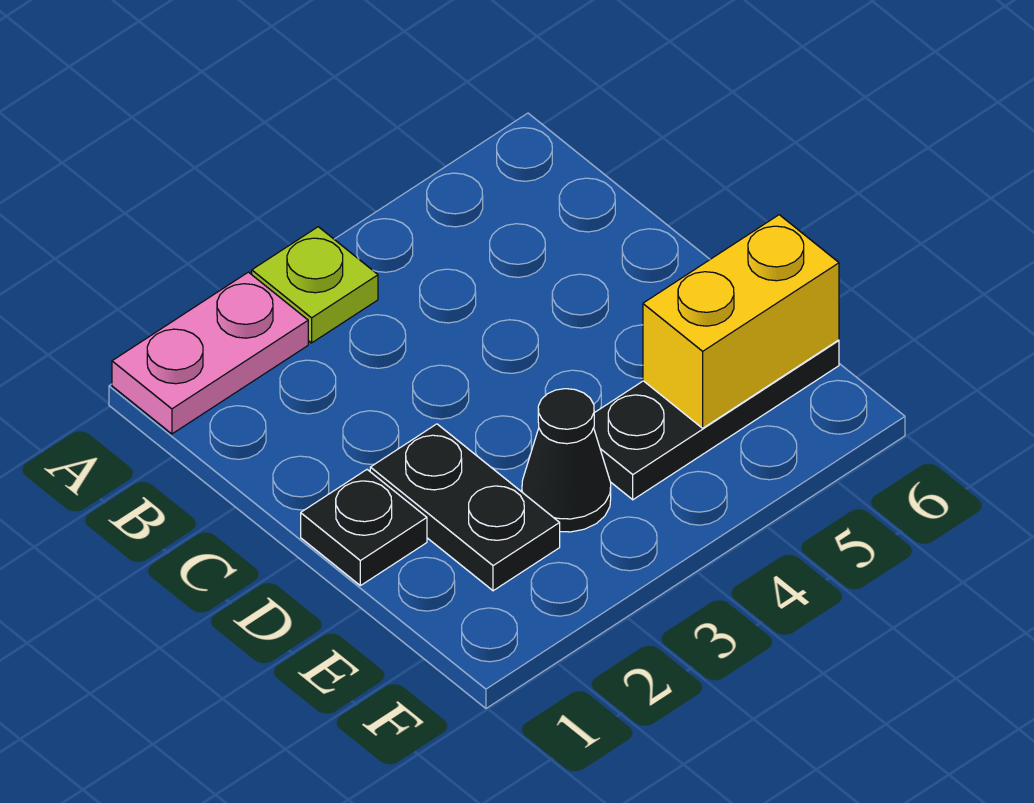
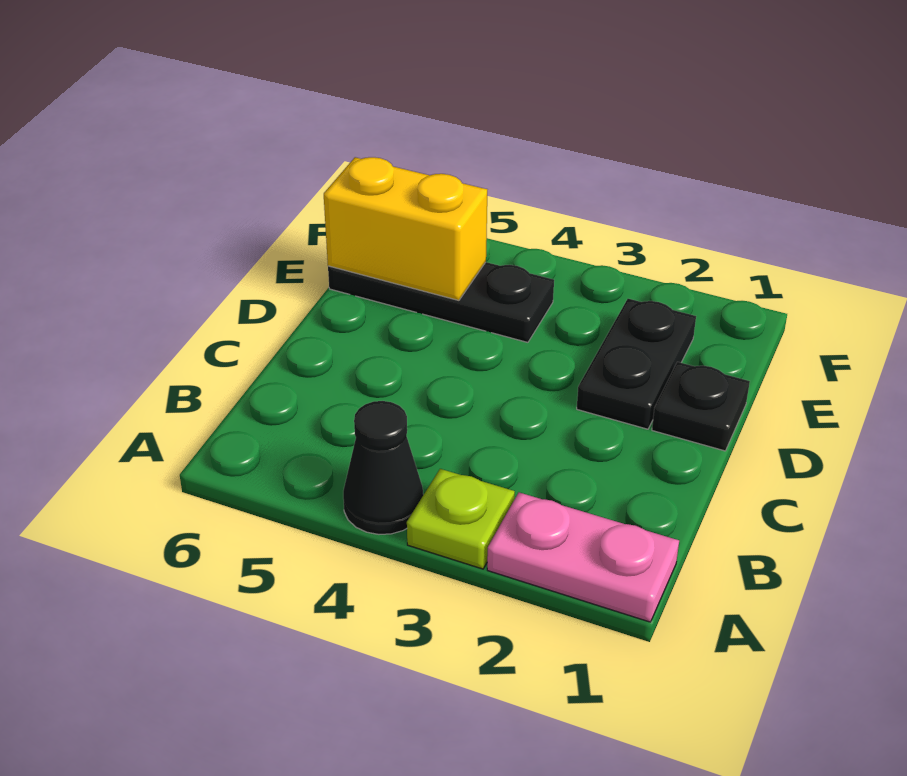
black cone E3 level 1 -> black cone A4 level 1

